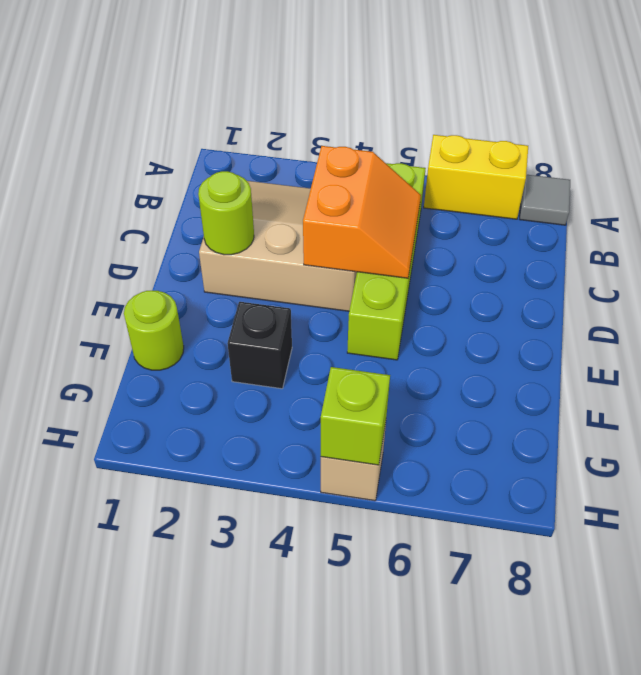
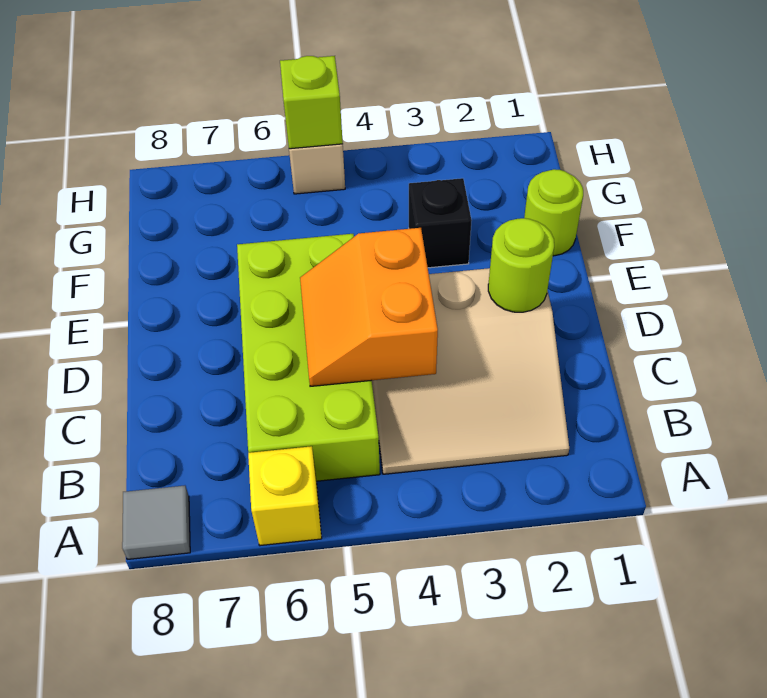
yellow brick A6:A7 level 1 -> yellow brick A6 level 1
lime brick B5:E5 level 1 -> lime brick B5:E6 level 1

